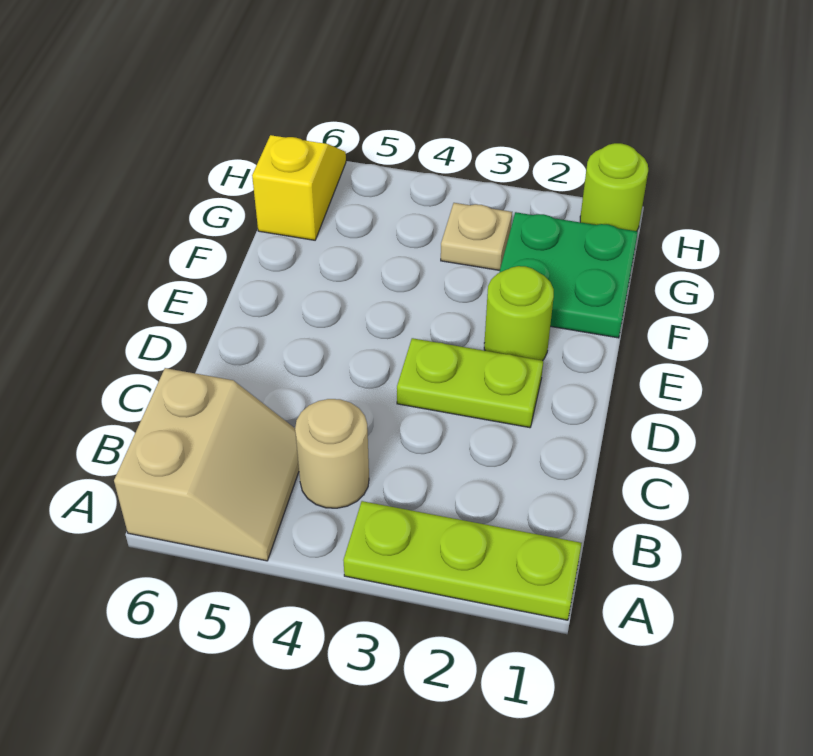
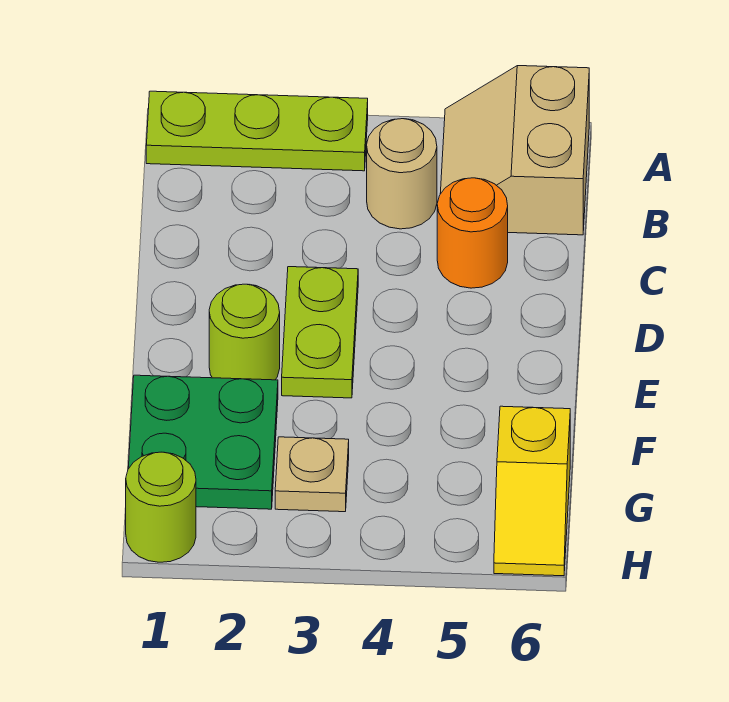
none -> orange round brick C5 level 1
lime plate D2:D3 level 1 -> lime plate D3:E3 level 1

